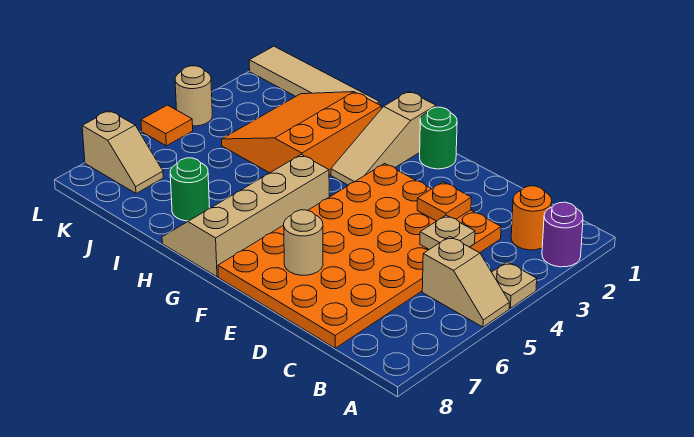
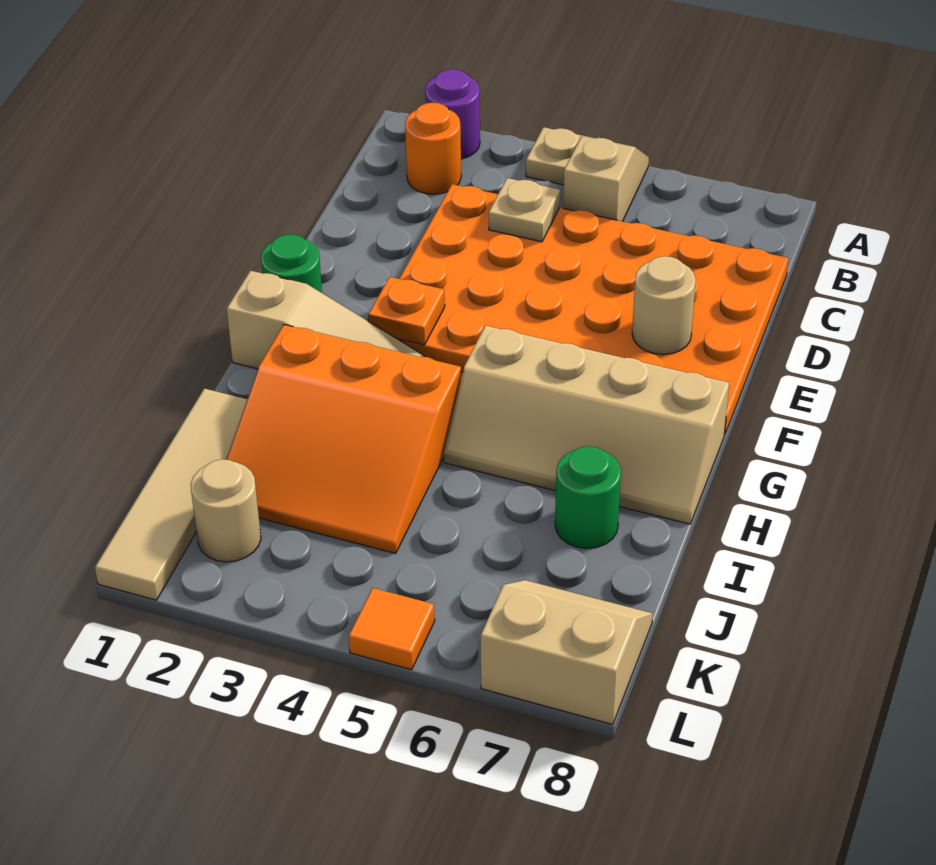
orange plate D3 level 2 -> orange plate F3 level 2
tan slope K7:L7 level 1 top L -> tan slope K7:L8 level 1 top L
tan round brick L4 level 1 -> tan round brick K2 level 1

